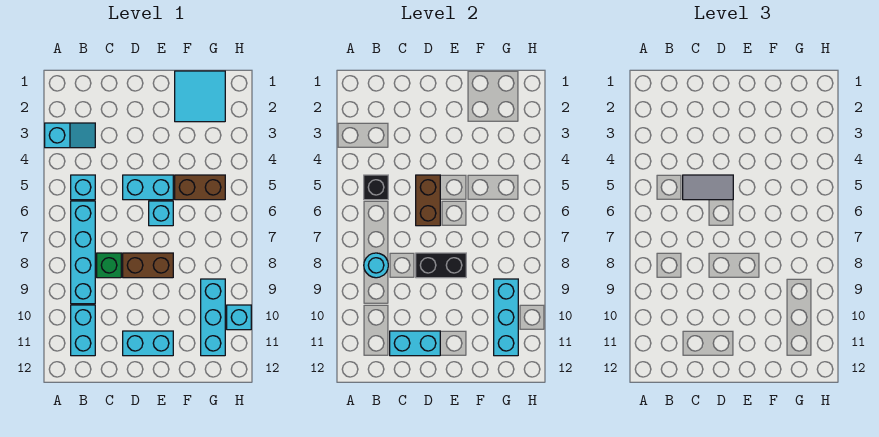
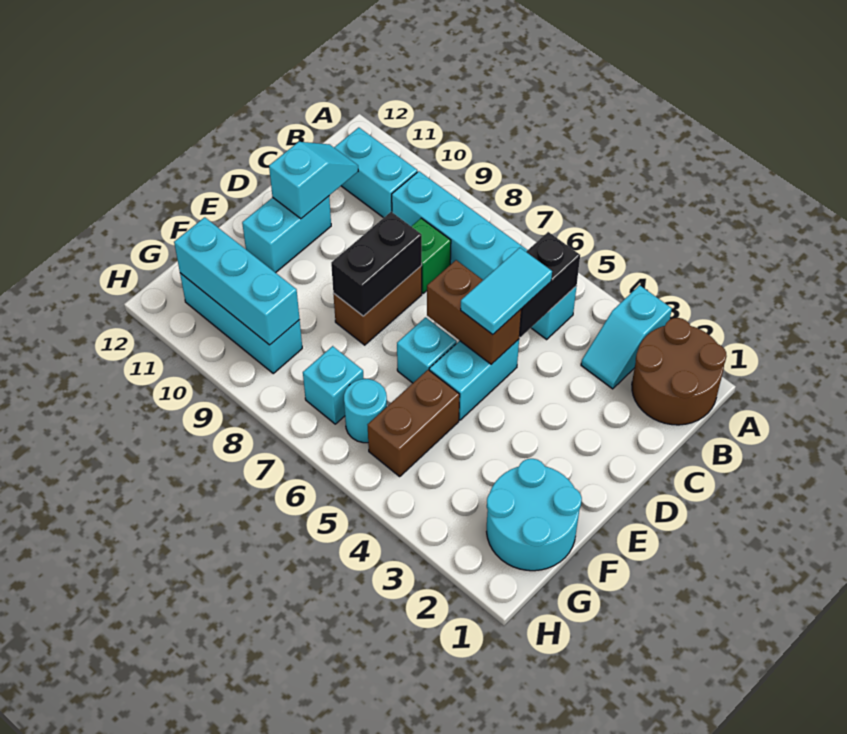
none -> brown round brick A1:B2 level 1
black brick B5 level 2 -> black brick B5:C5 level 2
cyan round brick B8 level 2 -> cyan round brick G6 level 1
grey tile C5:D5 level 3 -> cyan tile C5:D5 level 3
cyan brick C11:D11 level 2 -> cyan slope C11:D11 level 2 top D
cyan tile F1:G2 level 1 -> cyan round brick F1:G2 level 1
cyan brick H10 level 1 -> cyan brick G7 level 1

